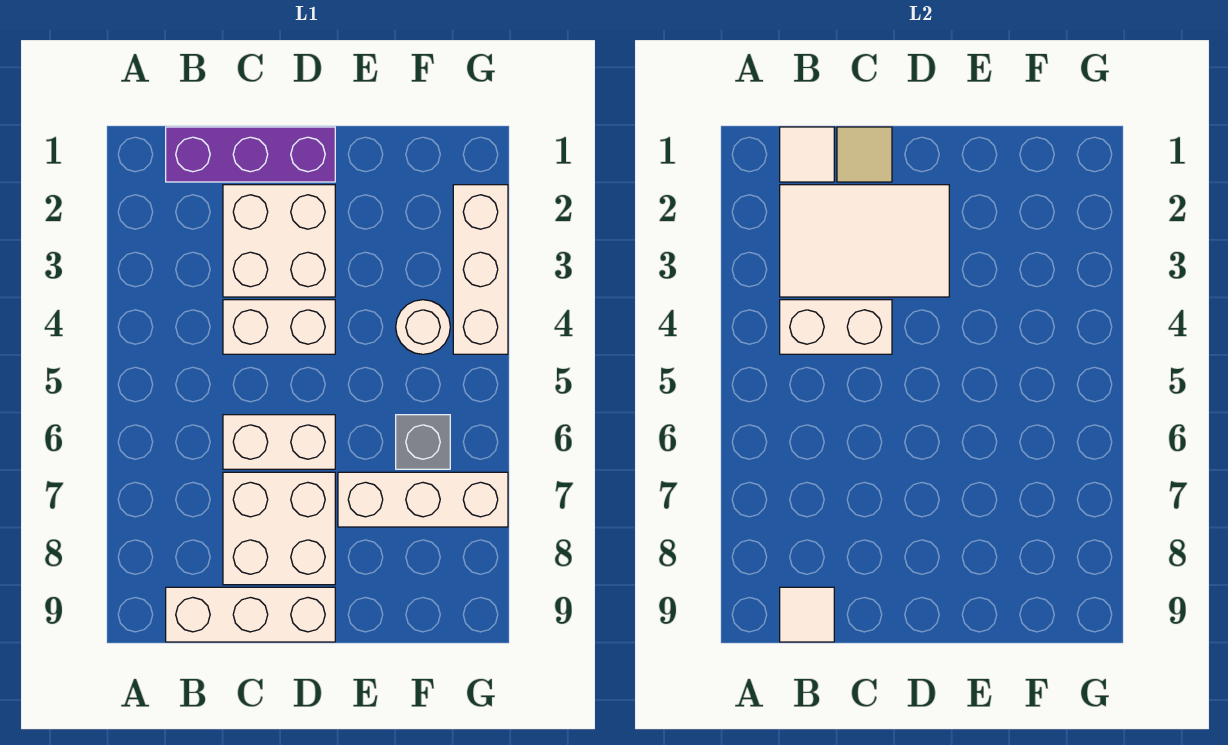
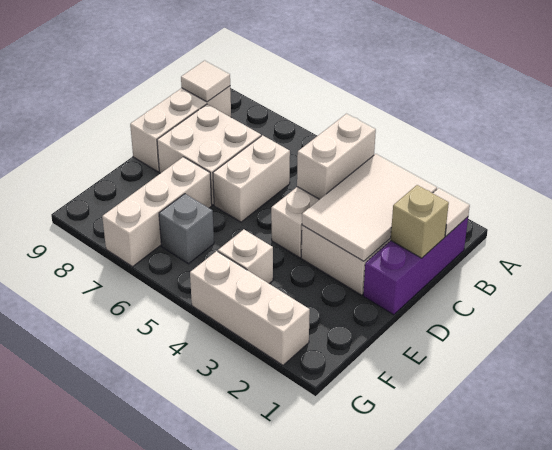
tan tile C1 level 2 -> tan brick C1 level 2
white round brick F4 level 1 -> white brick F4 level 1

